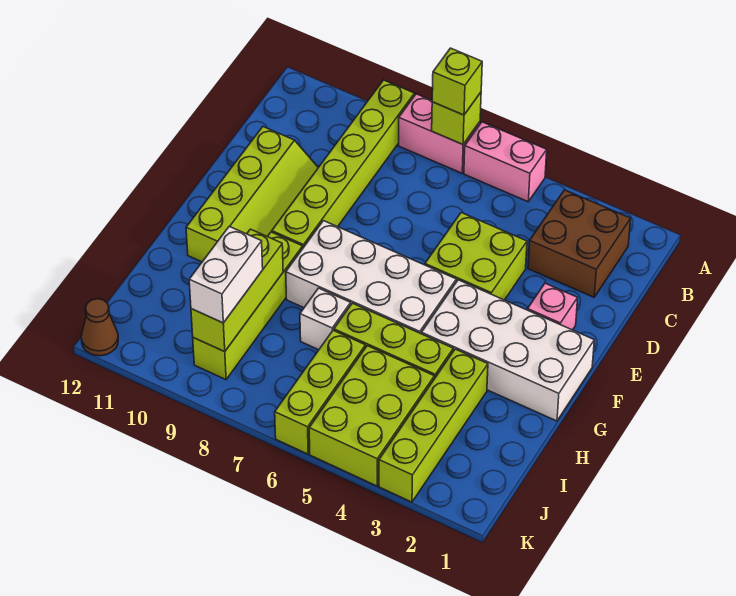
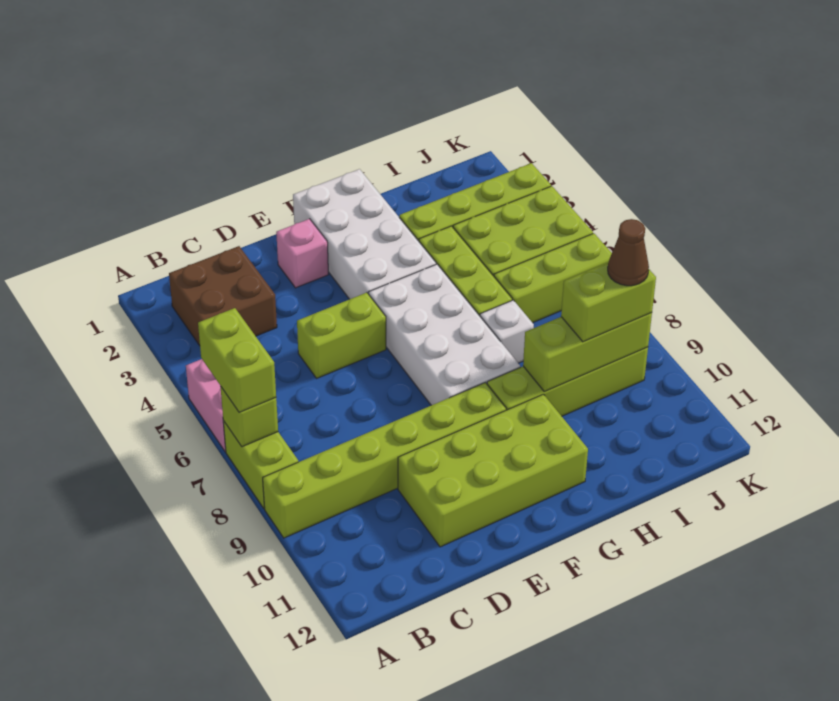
pink brick A7:A8 level 1 -> lime brick A7:A8 level 1
lime brick A7 level 3 -> lime brick A6:A7 level 3
lime brick D4:E5 level 1 -> lime brick D5:E5 level 1
lime slope D10:G11 level 1 top 11 -> lime brick D10:G11 level 1
white brick I9:J9 level 3 -> lime brick I9:J9 level 3
brown cone K12 level 1 -> brown cone J9 level 4

